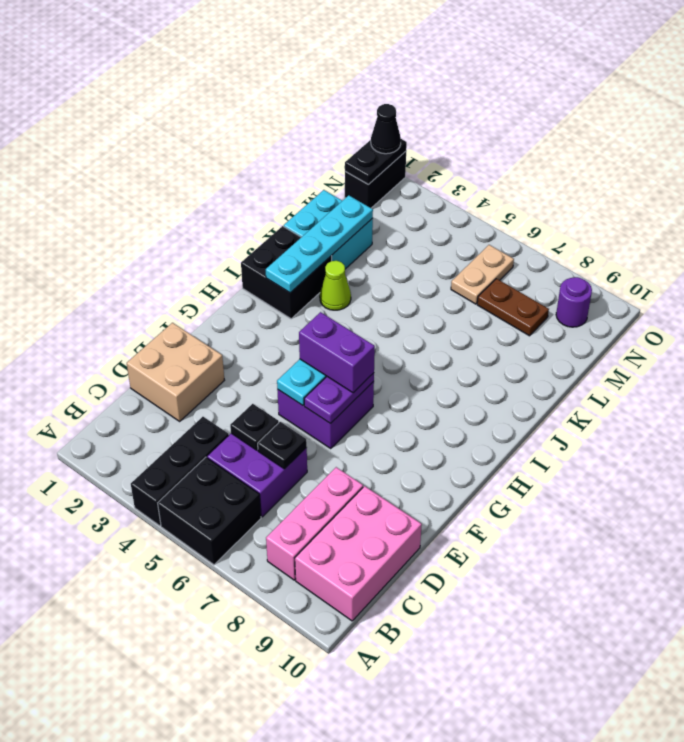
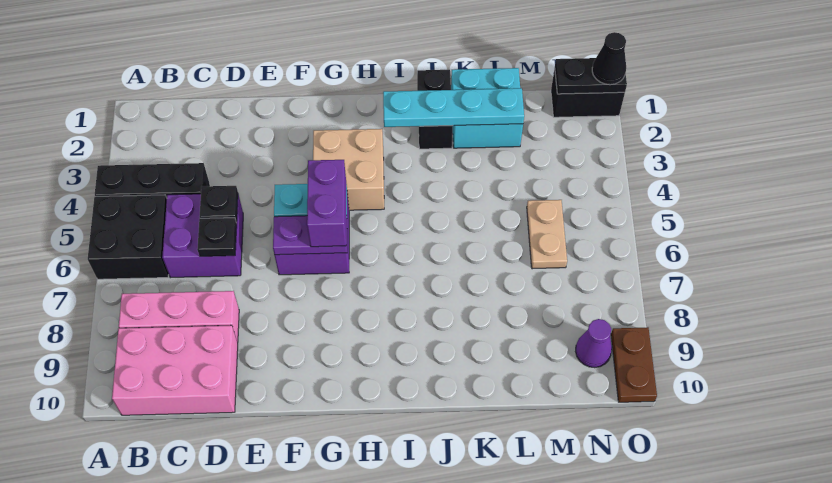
tan brick D1:E2 level 1 -> tan brick G3:H4 level 1
black brick I1:J2 level 1 -> black brick J1:J2 level 1
lime cone J3 level 1 -> none
tan plate M6:N6 level 1 -> tan plate M5:M6 level 1
brown plate M7:M8 level 1 -> brown plate O9:O10 level 1
purple round brick N9 level 1 -> purple cone N9 level 1

